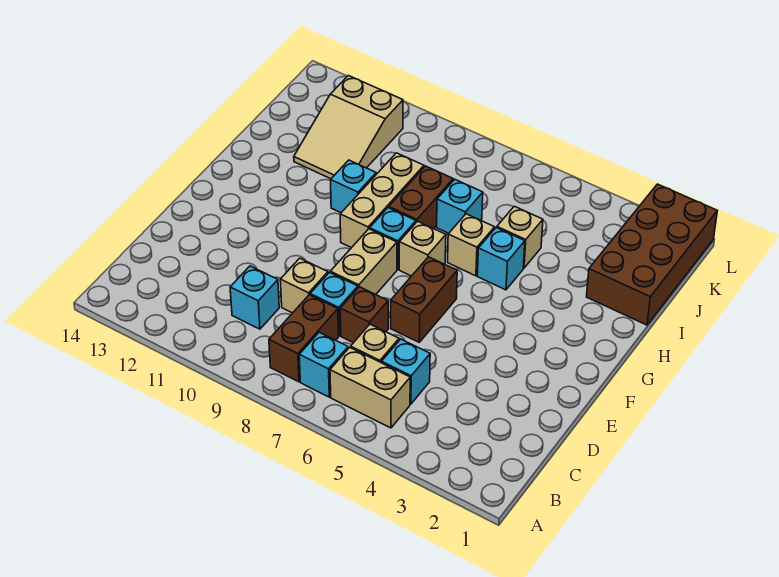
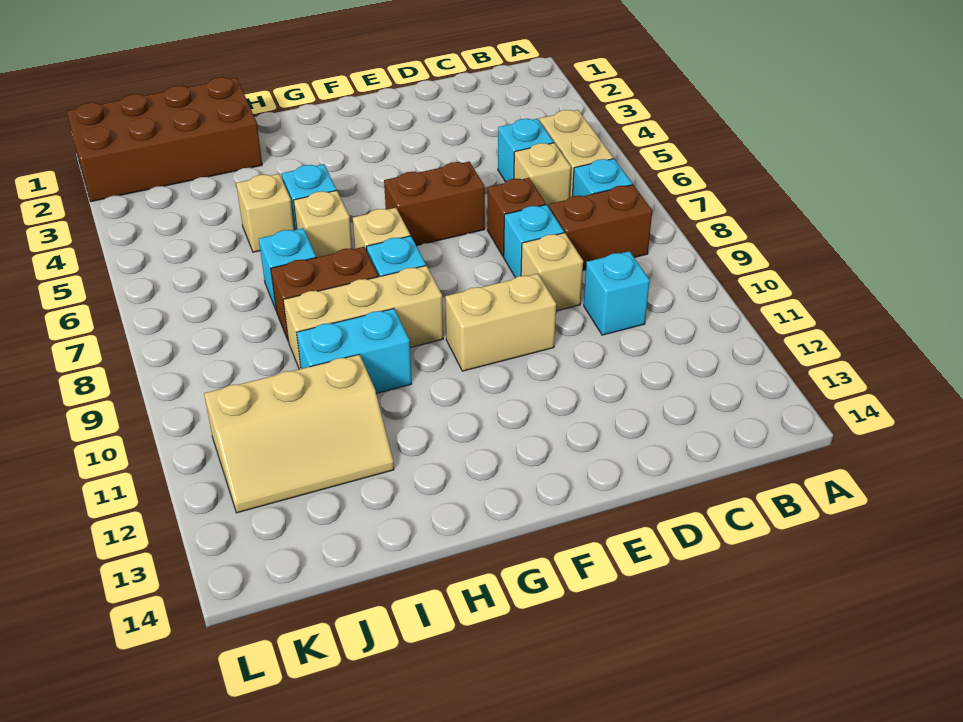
tan brick E8:F8 level 1 -> tan brick E10:F10 level 1
cyan brick H10 level 1 -> cyan brick H10:I10 level 1
tan slope I11:K12 level 1 top K -> tan slope I11:K12 level 1 top 11

